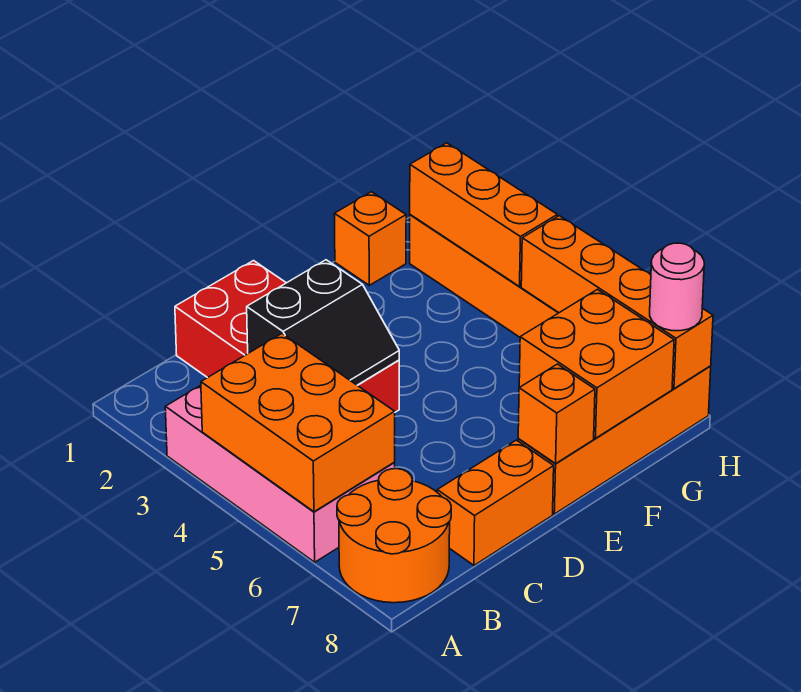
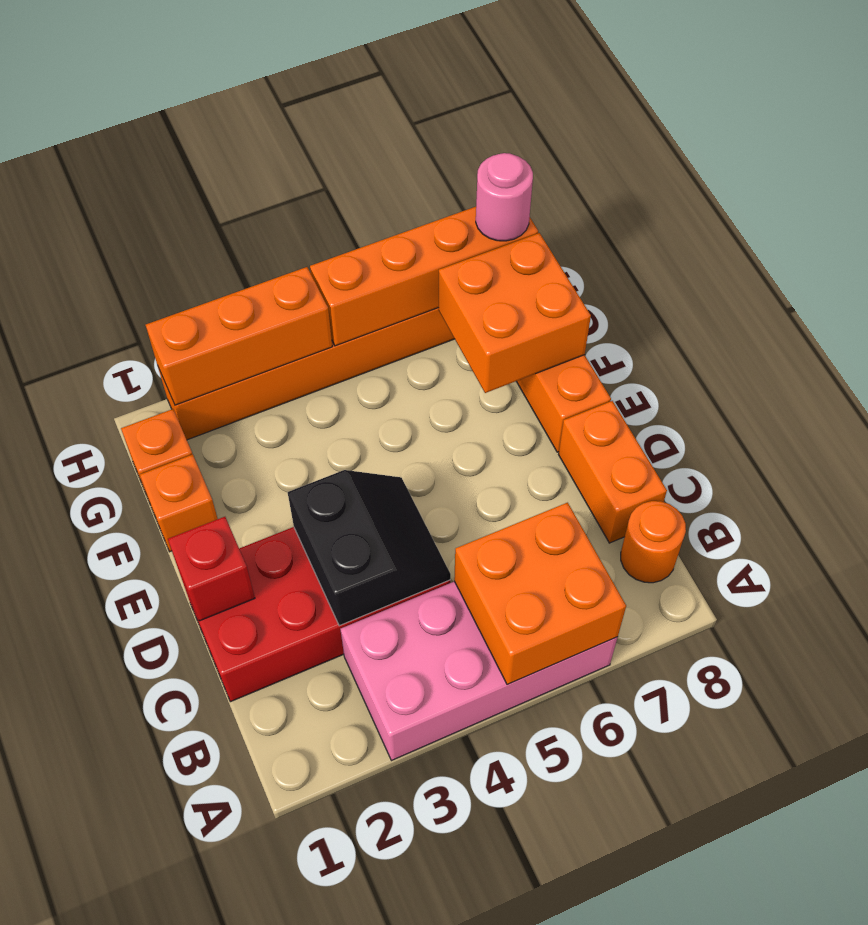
orange brick A4:B6 level 2 -> orange brick A5:B6 level 2
orange round brick A7:B8 level 1 -> orange round brick B8 level 1
none -> red brick D1 level 2
orange brick E8 level 2 -> orange brick F1 level 1

